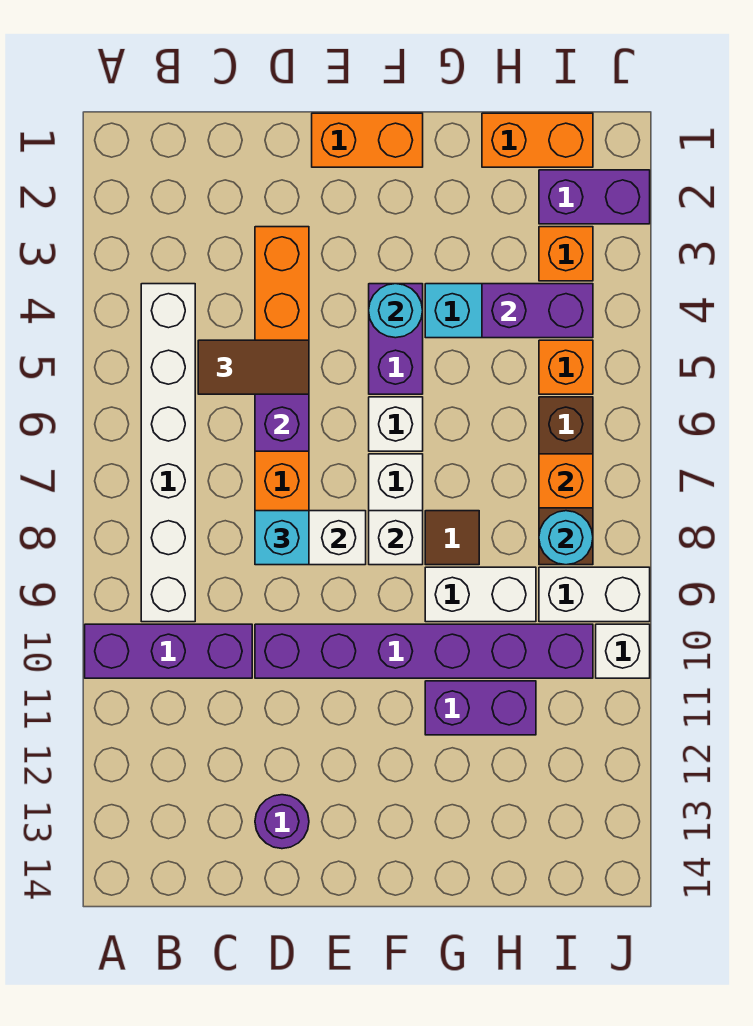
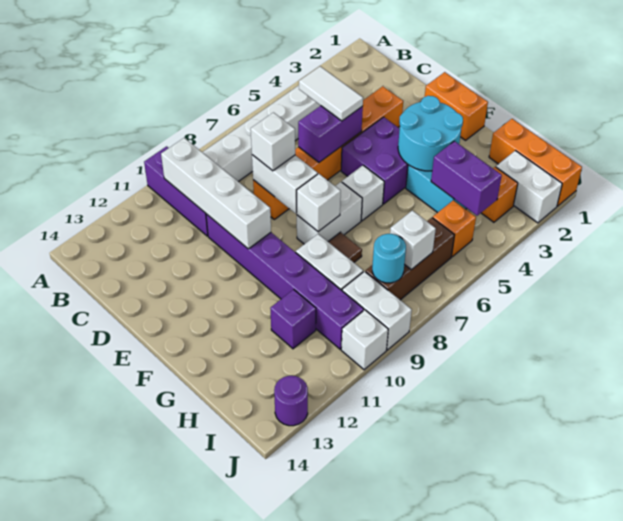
none -> white brick B10:E10 level 2
brown tile C5:D5 level 3 -> white tile C5:D5 level 3
cyan brick D8 level 3 -> white brick D8 level 3
purple round brick D13 level 1 -> purple round brick J13 level 1
purple brick F4:F5 level 1 -> purple brick E4:F5 level 1
cyan round brick F4 level 2 -> cyan round brick F3:G4 level 2
purple brick G11:H11 level 1 -> purple brick H11 level 1
orange brick H1:I1 level 1 -> orange brick H1:J1 level 1
purple brick I2:J2 level 1 -> white brick I2:J2 level 1
orange brick I7 level 2 -> white brick I7 level 2

